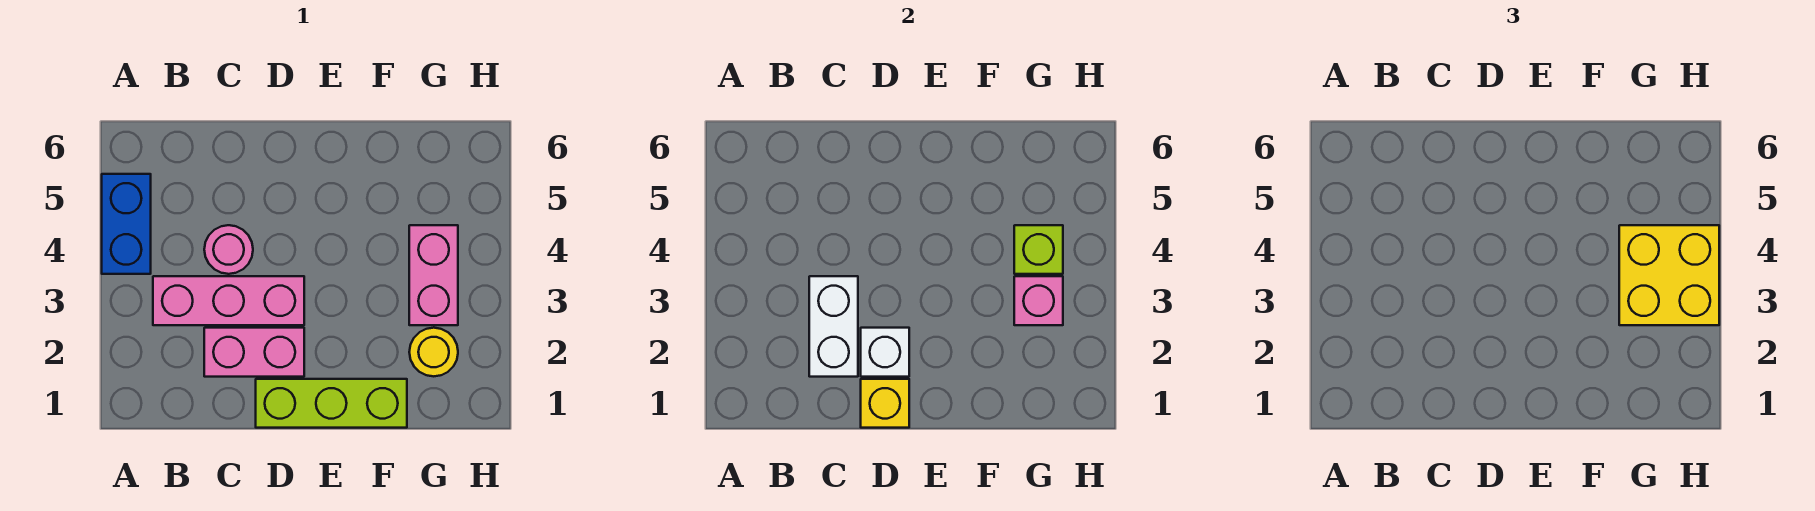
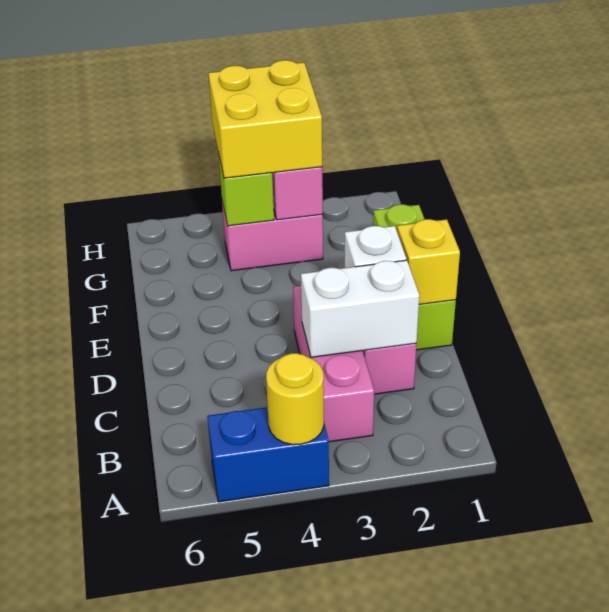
pink round brick C4 level 1 -> none
yellow round brick G2 level 1 -> yellow round brick A4 level 2

